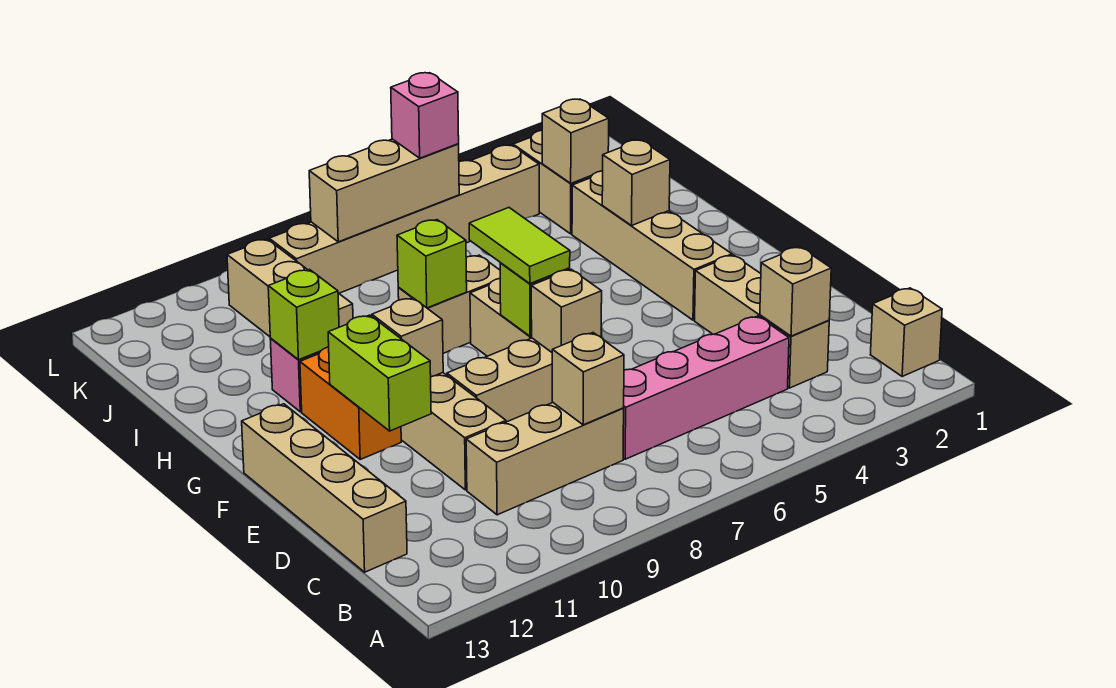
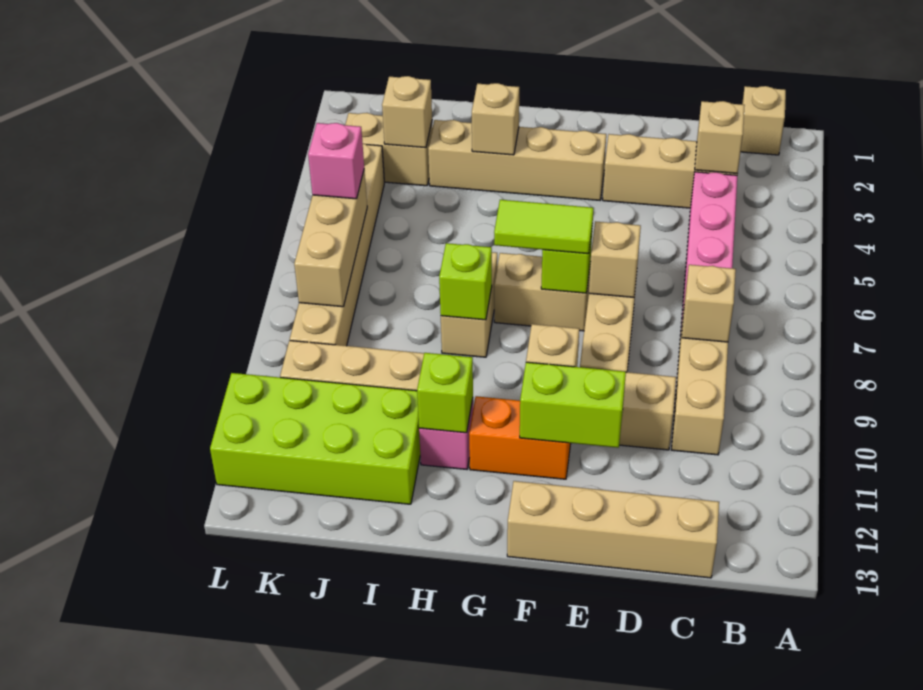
none -> lime brick I11:L12 level 1

